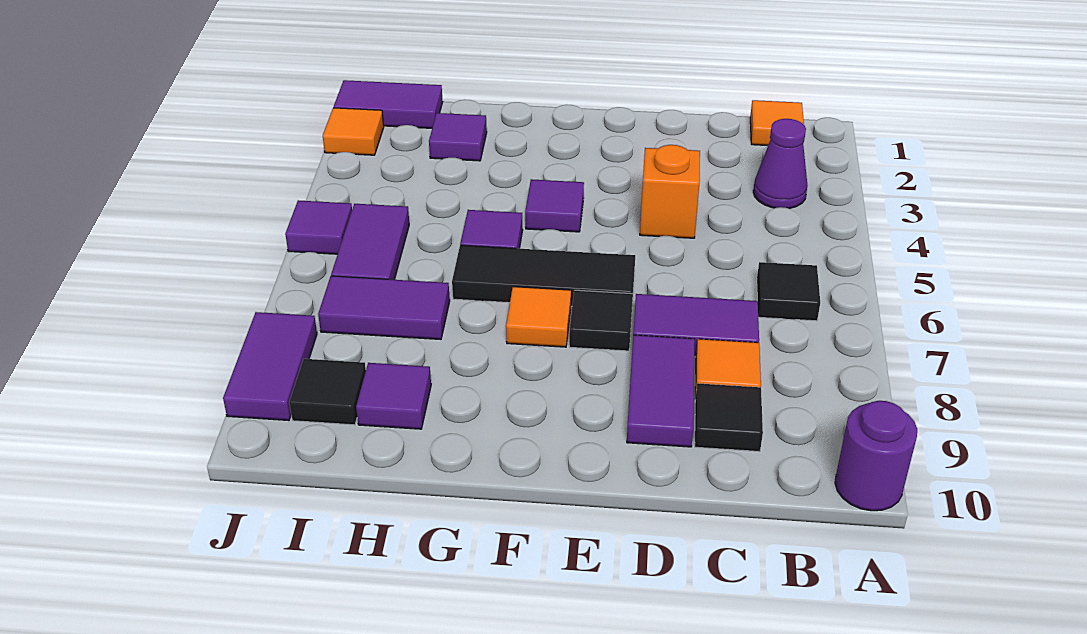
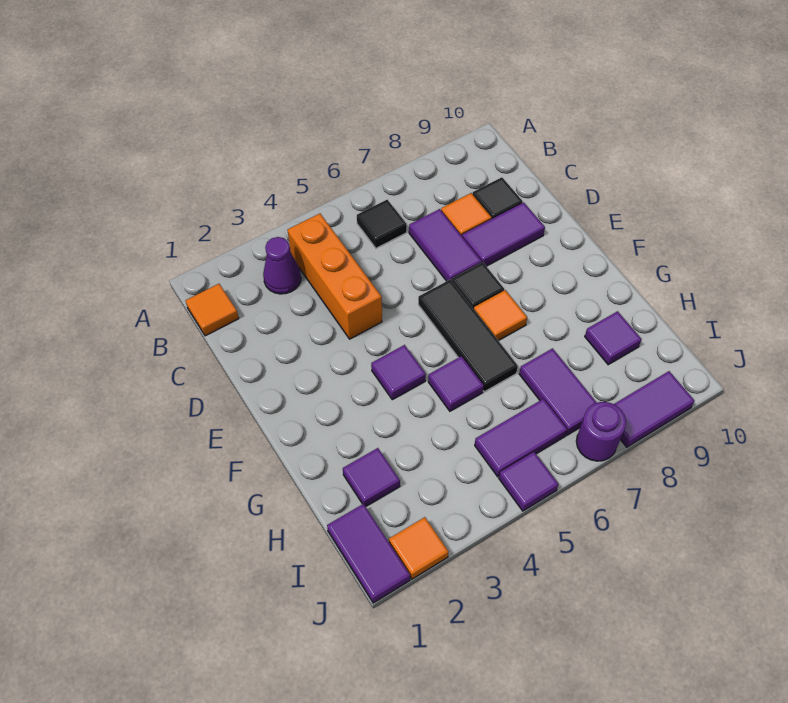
purple round brick A10 level 1 -> purple round brick J7 level 1
orange brick D4 level 1 -> orange brick B4:D4 level 1
black tile I9 level 1 -> none

